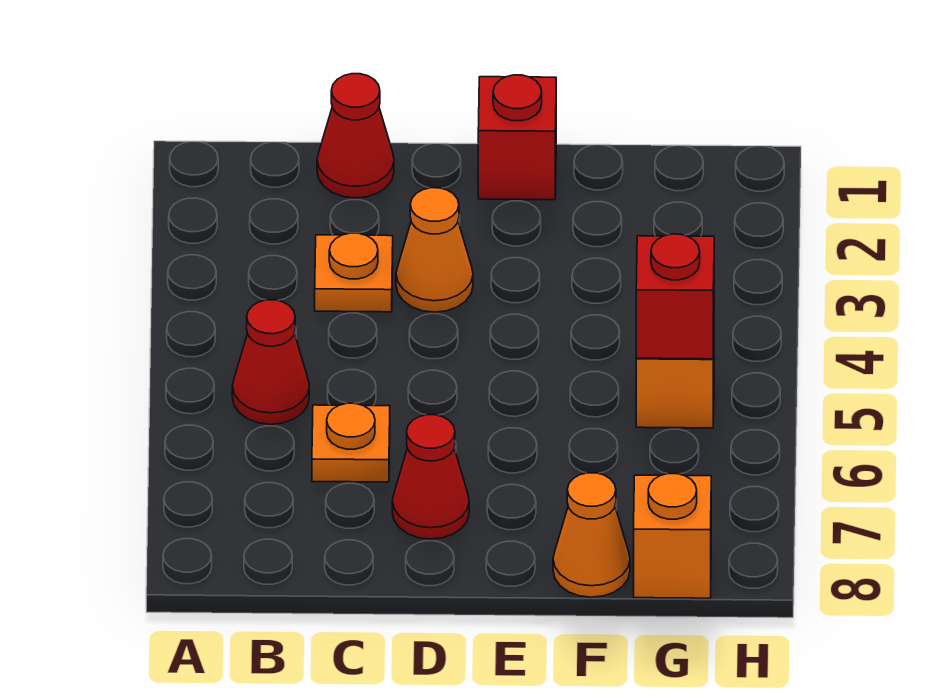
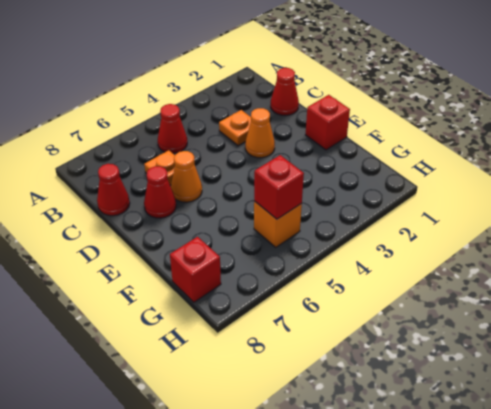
none -> red cone C8 level 1
orange cone F8 level 1 -> orange cone D6 level 1
orange brick G8 level 1 -> red brick G8 level 1

